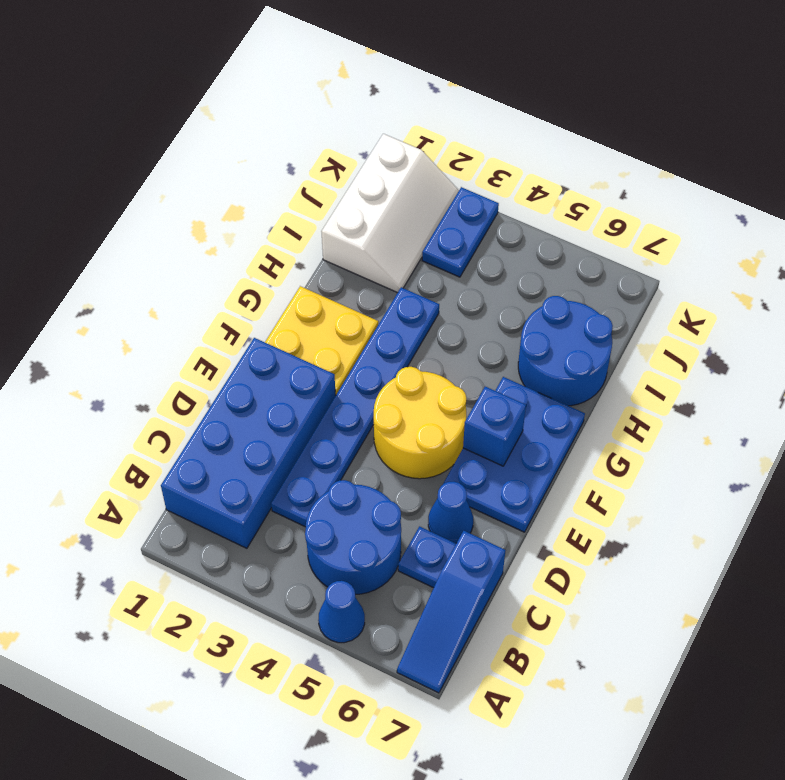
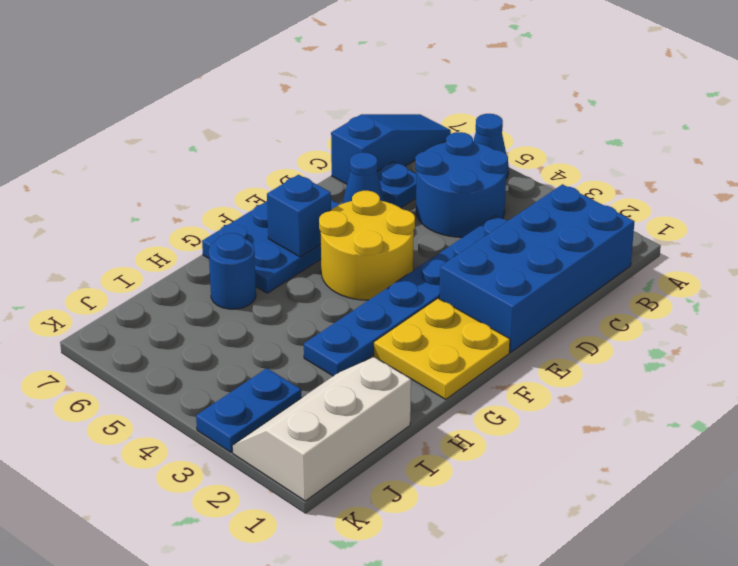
blue round brick H6:I7 level 1 -> blue round brick H6 level 1

